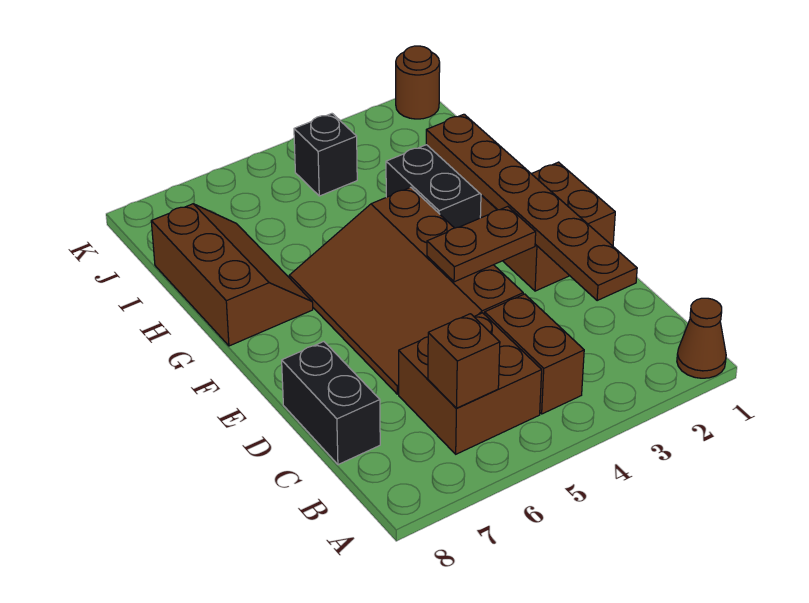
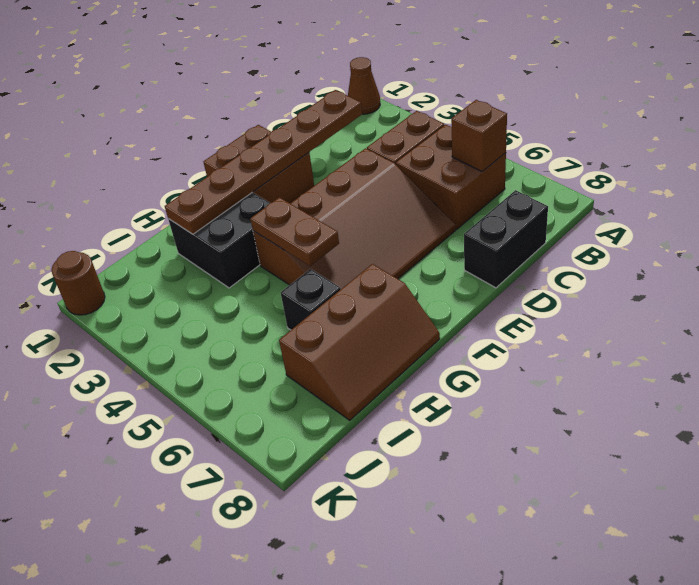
brown plate E3:E4 level 2 -> brown plate G4:G5 level 2
brown slope G7:I8 level 1 top 8 -> brown slope G7:I8 level 1 top 7
black brick J4 level 1 -> black brick H6 level 1

